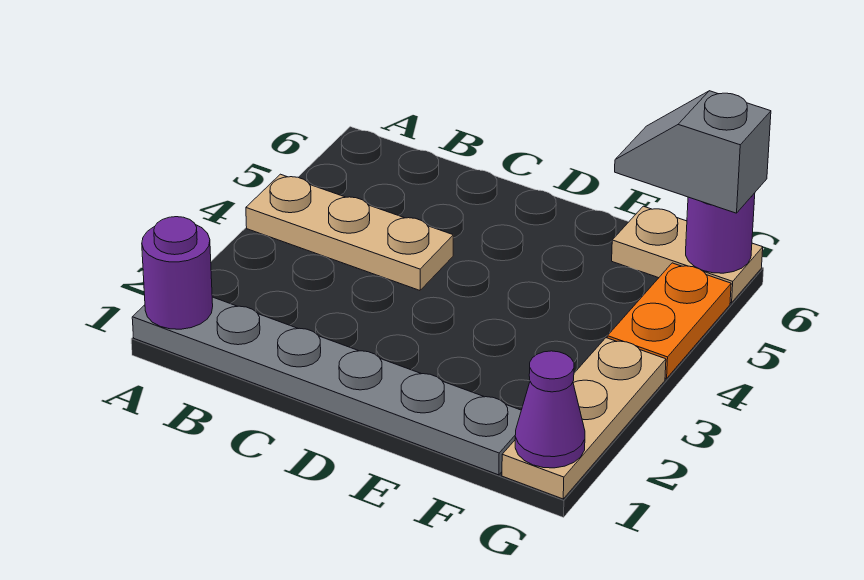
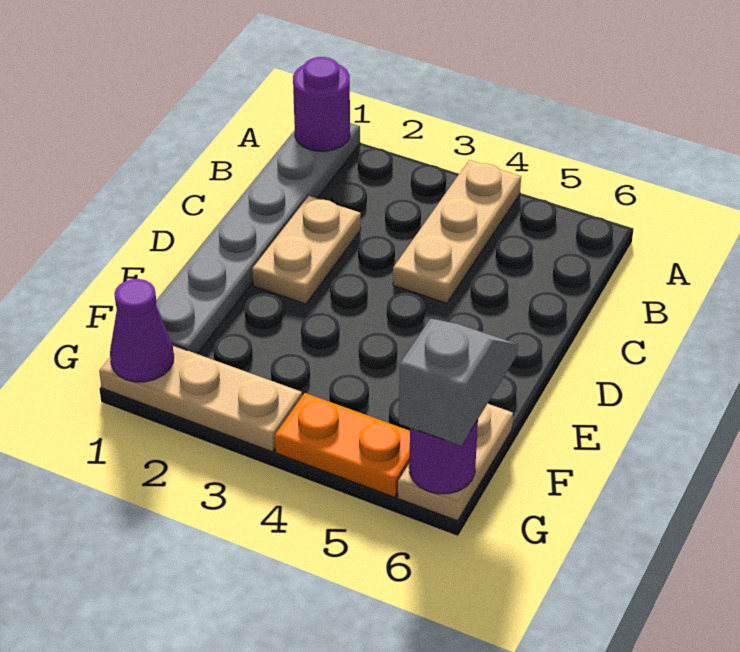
none -> tan plate C2:D2 level 1

